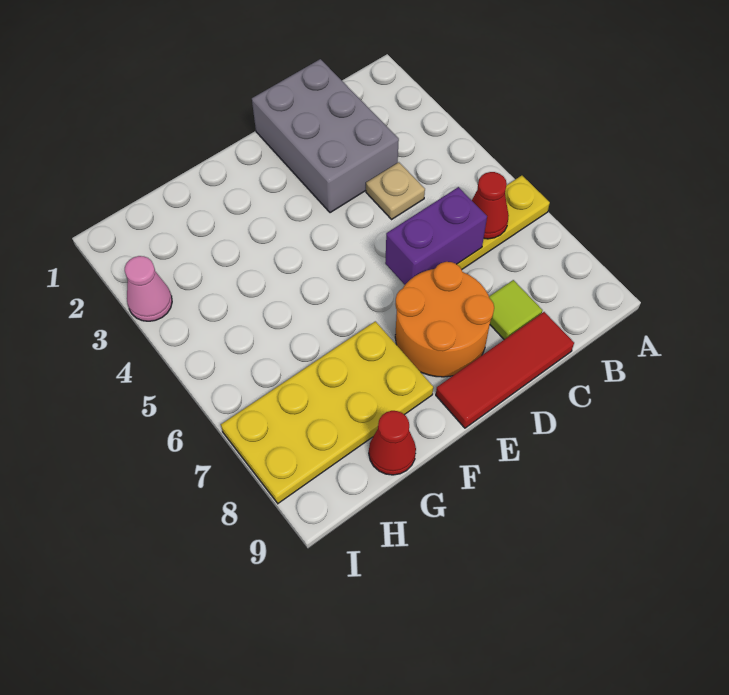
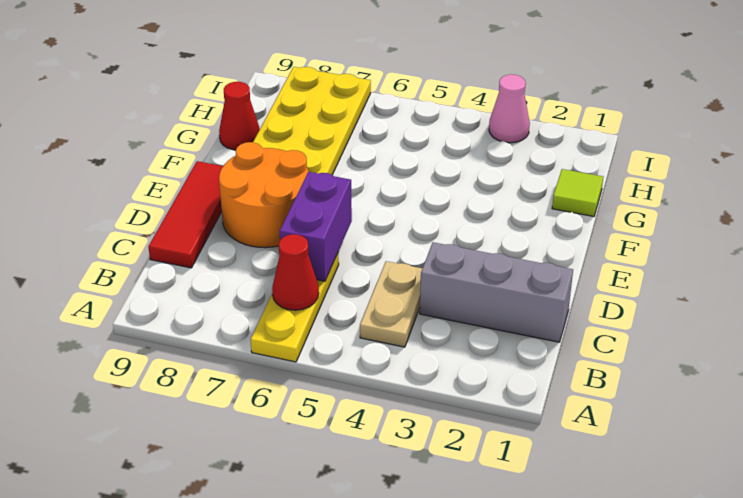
grey brick C1:D3 level 1 -> grey brick C1:C3 level 1
tan plate C4 level 1 -> tan plate B4:C4 level 1
lime tile C8 level 1 -> lime tile G1 level 1

